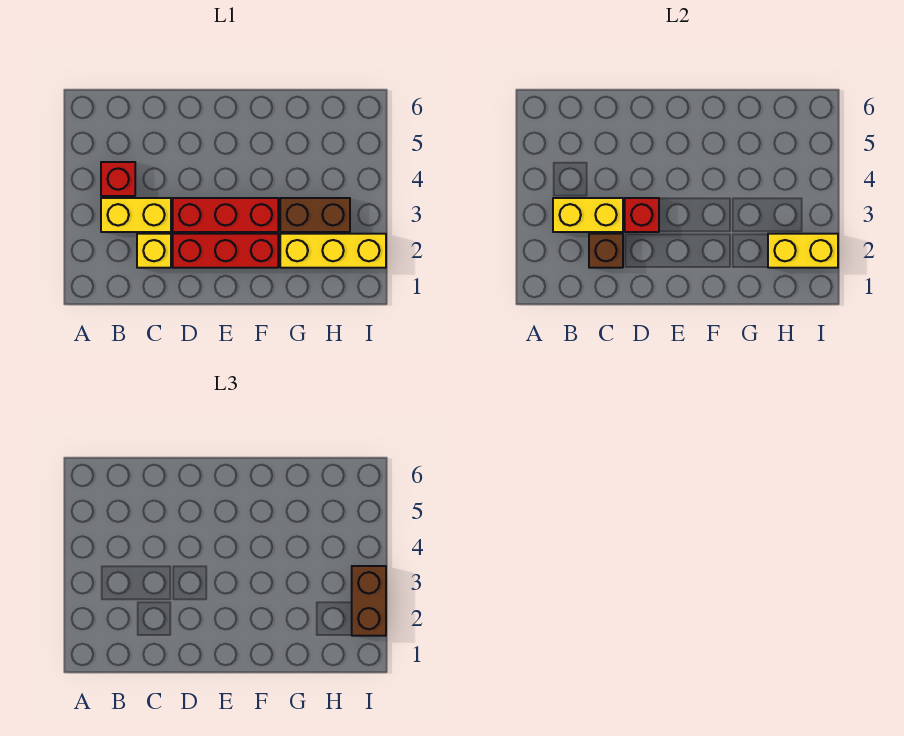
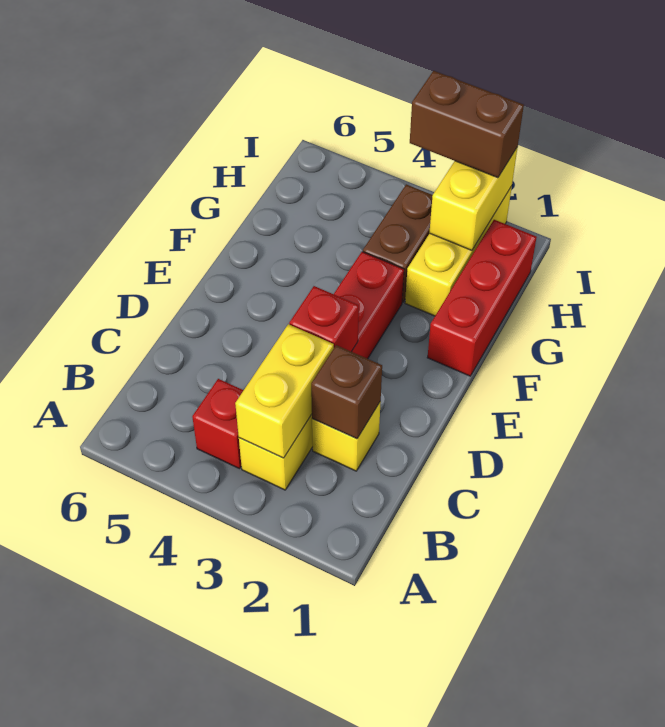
red brick D2:F2 level 1 -> red brick F1:H1 level 1

